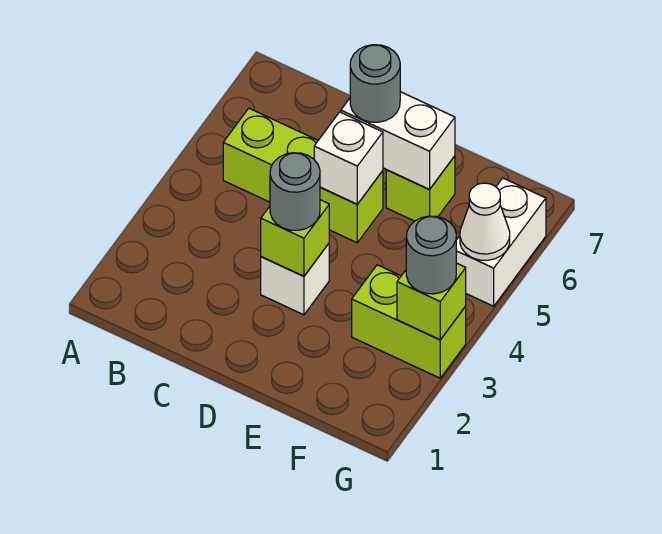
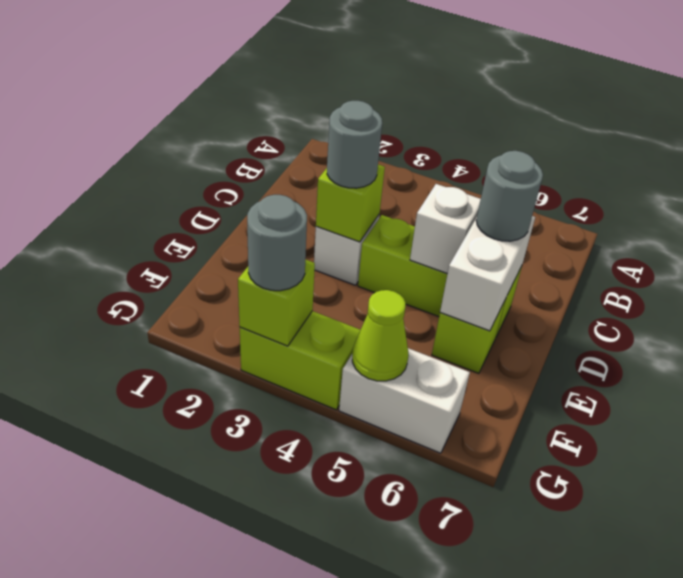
lime brick B5:D5 level 1 -> lime brick D4:D6 level 1
lime brick F3:G3 level 1 -> lime brick G3:G4 level 1
white cone G5 level 2 -> lime cone G5 level 2

